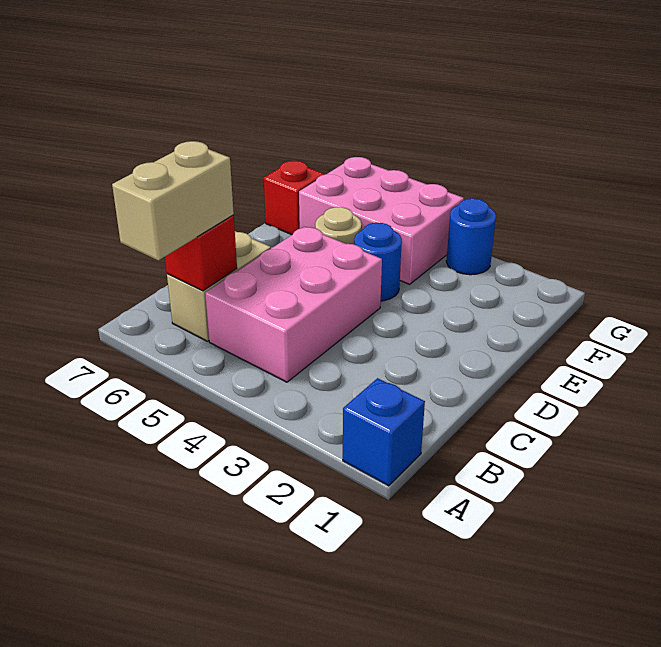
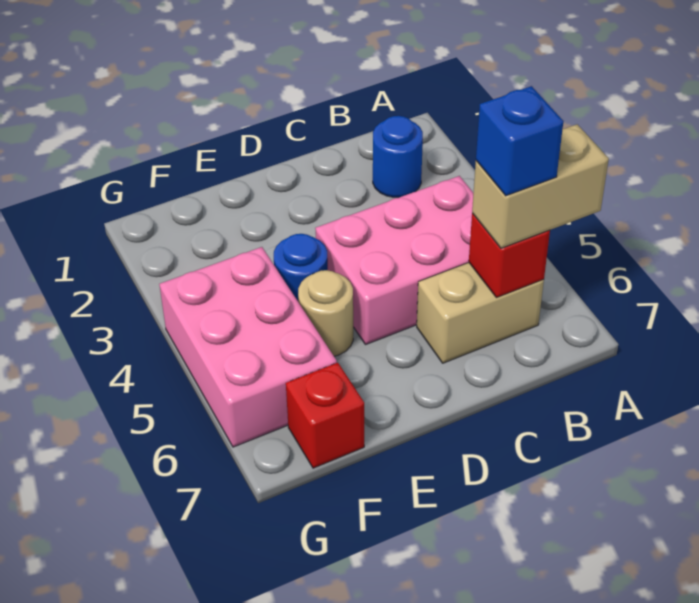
blue brick A1 level 1 -> blue brick B6 level 4
blue round brick G3 level 1 -> blue round brick B2 level 1

